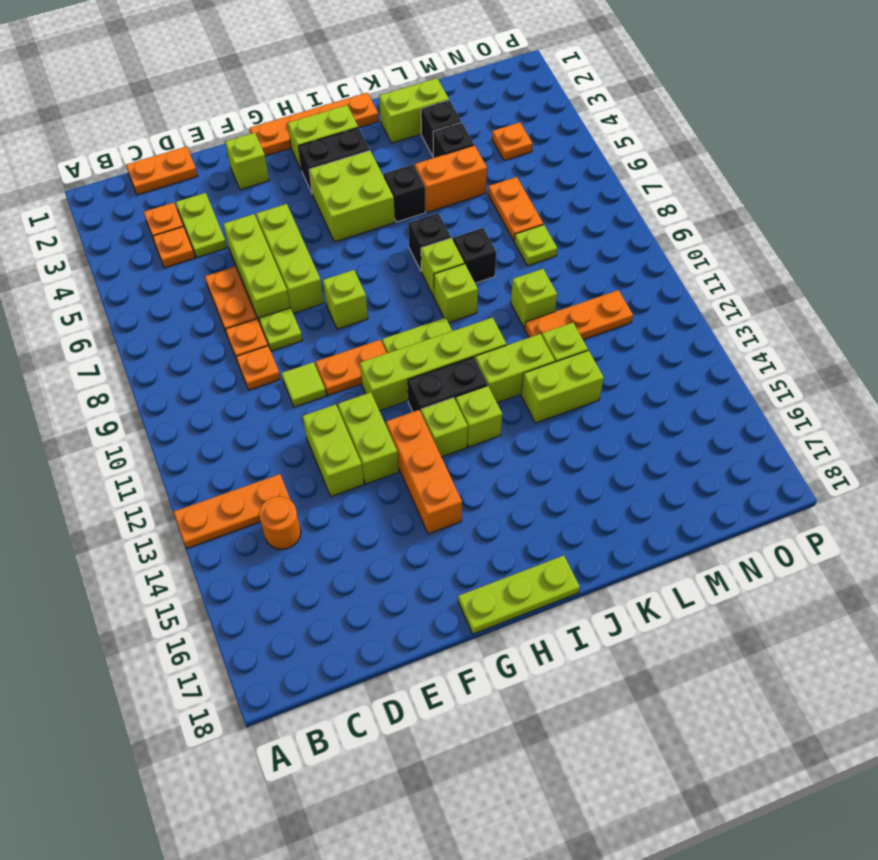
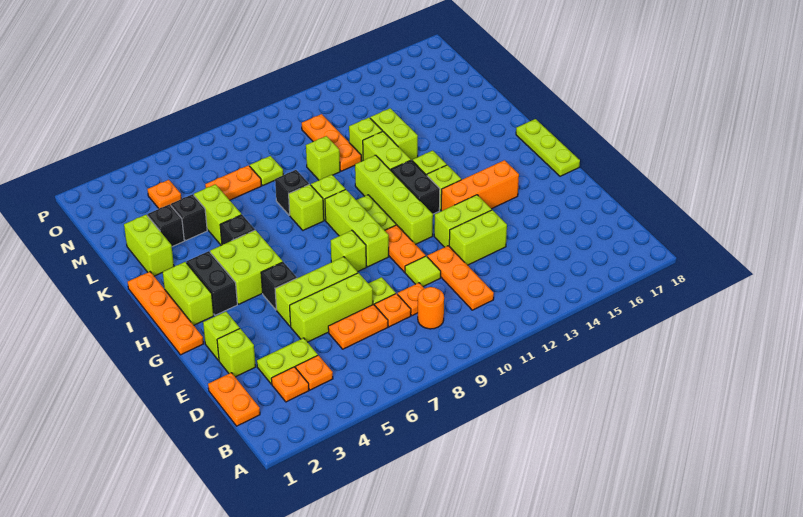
orange plate A13:C13 level 1 -> orange plate C11:E11 level 1
orange round brick C14 level 1 -> orange round brick C9 level 1
none -> lime brick E2 level 1
none -> lime brick G9:I9 level 1
black brick J7 level 1 -> black brick G5 level 1
orange brick K5:L5 level 1 -> lime brick K5:L5 level 1

